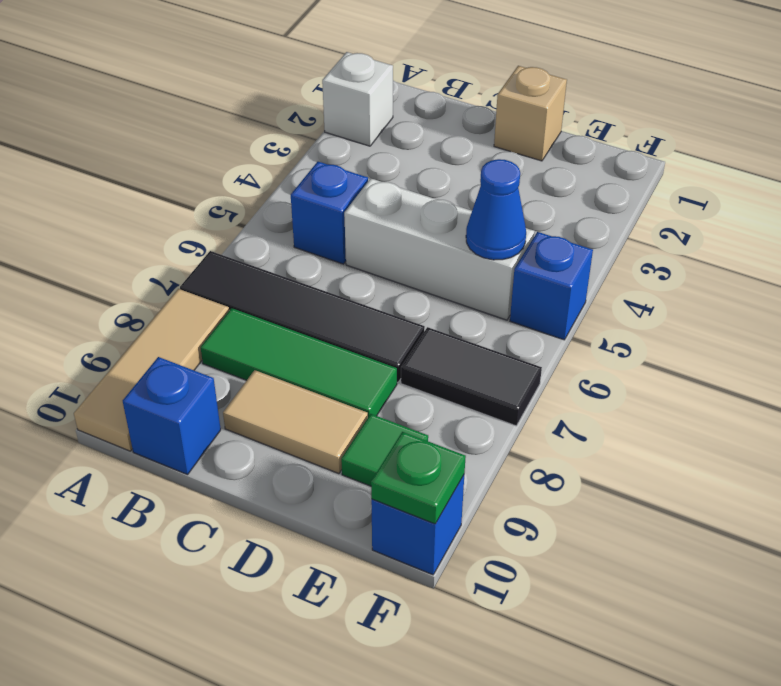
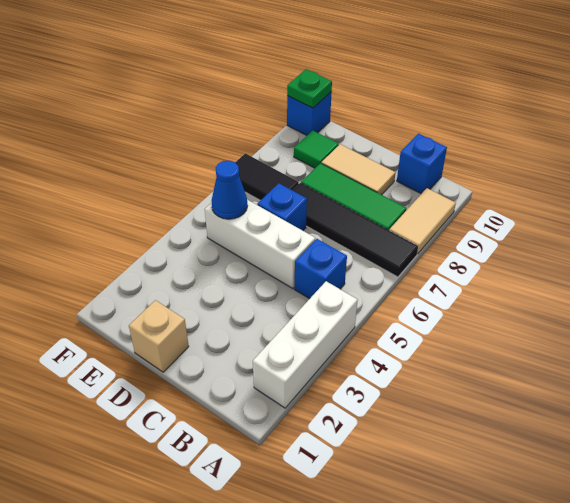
white brick A2 level 1 -> white brick A2:A4 level 1
tan tile A8:A10 level 1 -> tan tile A8:A9 level 1
blue brick F5 level 1 -> blue brick D6 level 1

